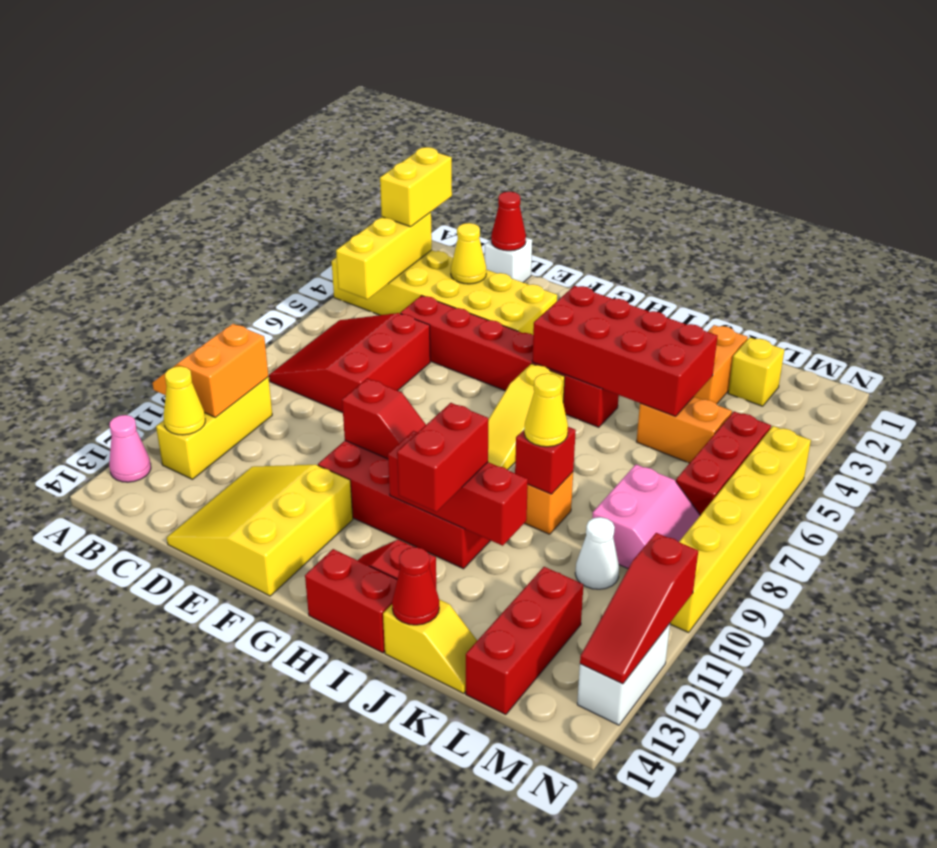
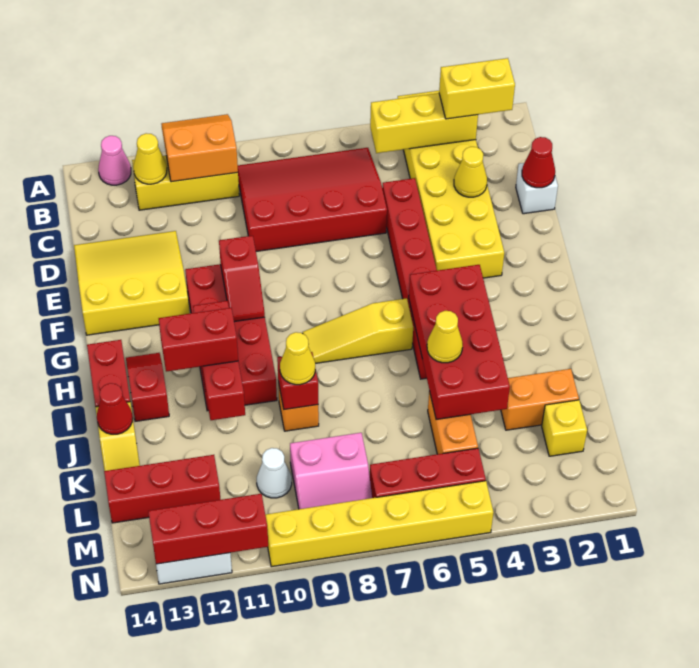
red slope B6:D8 level 1 top D -> red slope B6:D9 level 1 top D
none -> yellow cone J5 level 3
red slope N11:N13 level 2 top 11 -> red brick N11:N13 level 2

